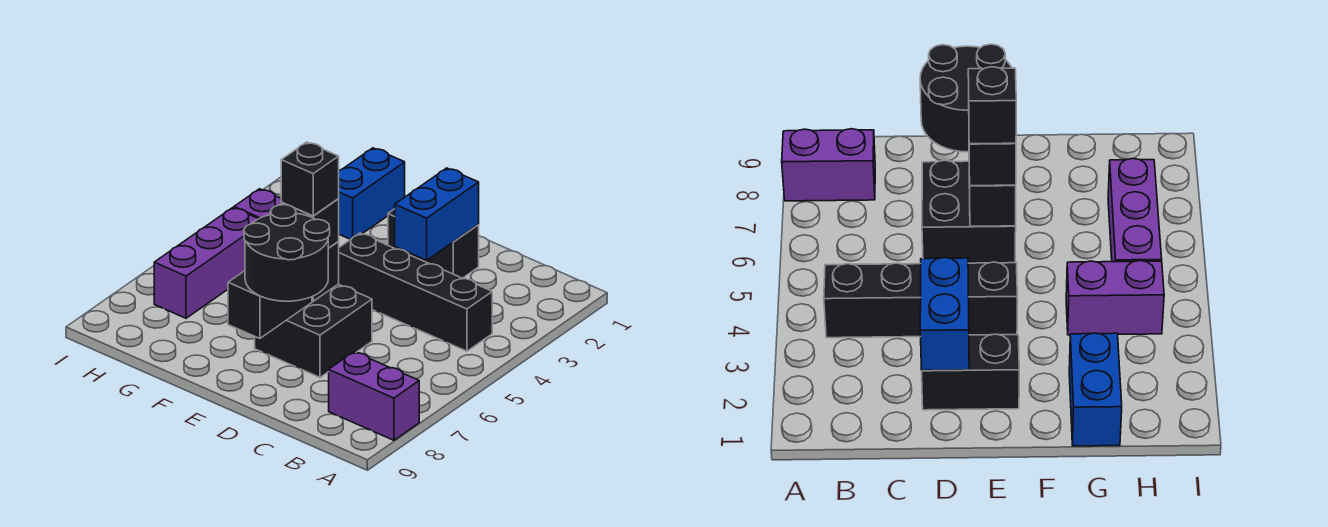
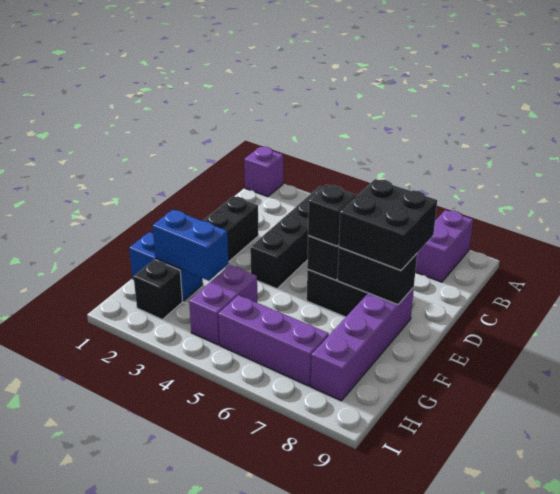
none -> purple brick A1 level 1
blue brick D2:D3 level 2 -> blue brick G2:G3 level 2
black round brick D7:E8 level 3 -> black brick D7:E8 level 3
black brick E6 level 4 -> black brick H2 level 1
none -> purple brick E8:H8 level 1

